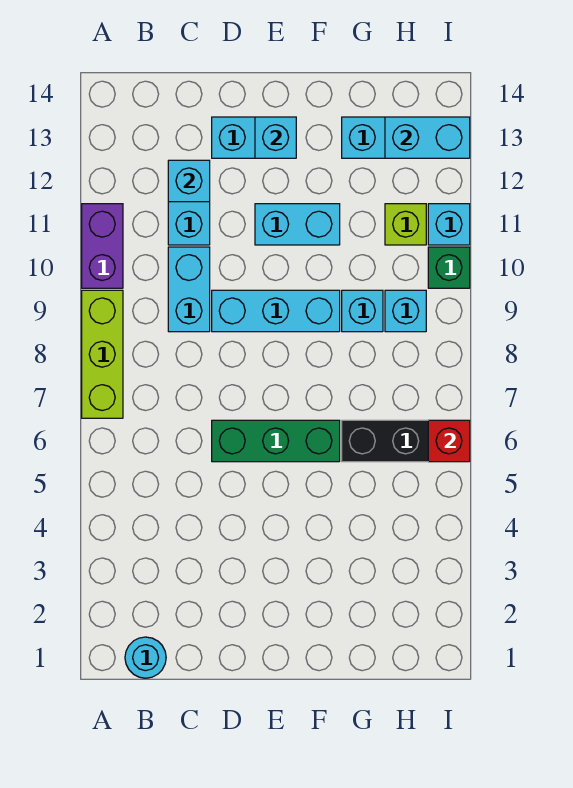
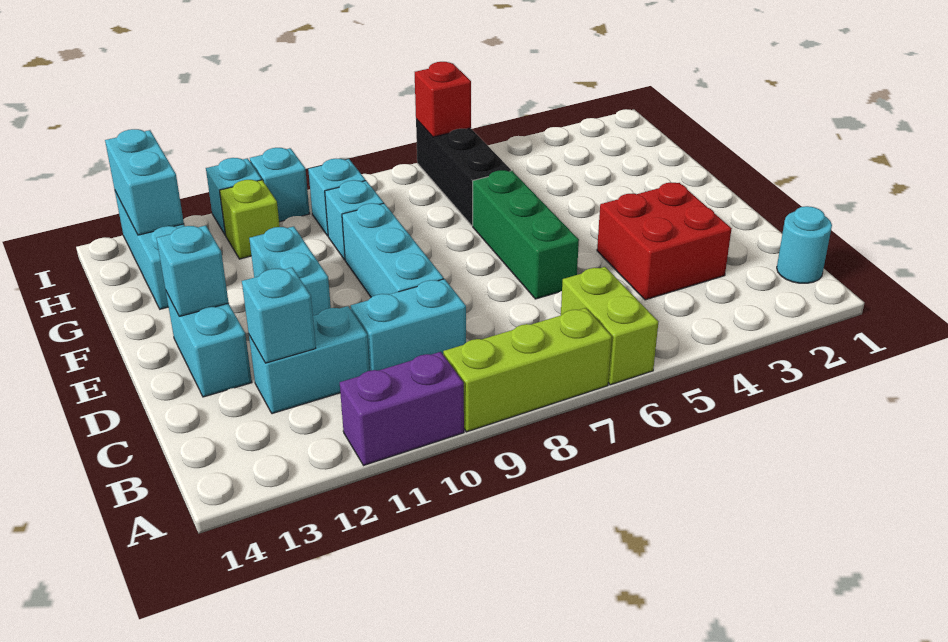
none -> lime brick A6:B6 level 1
none -> red brick C3:D4 level 1
green brick I10 level 1 -> cyan brick I10 level 1

